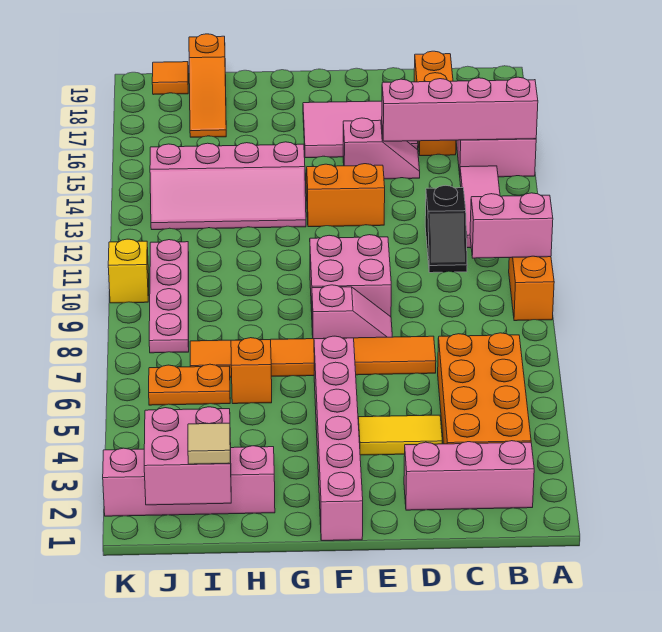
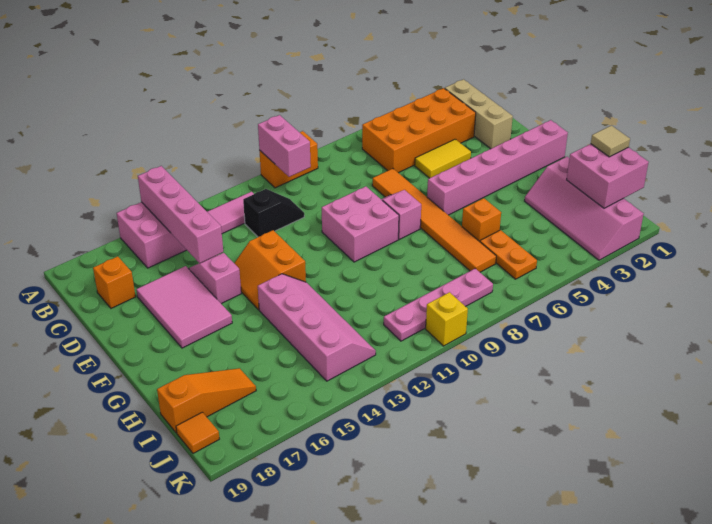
pink brick B2:D2 level 1 -> tan brick B2:D2 level 1
orange brick C16:C18 level 1 -> orange brick C18 level 1
yellow tile D4:E4 level 1 -> yellow tile D4:D5 level 1

